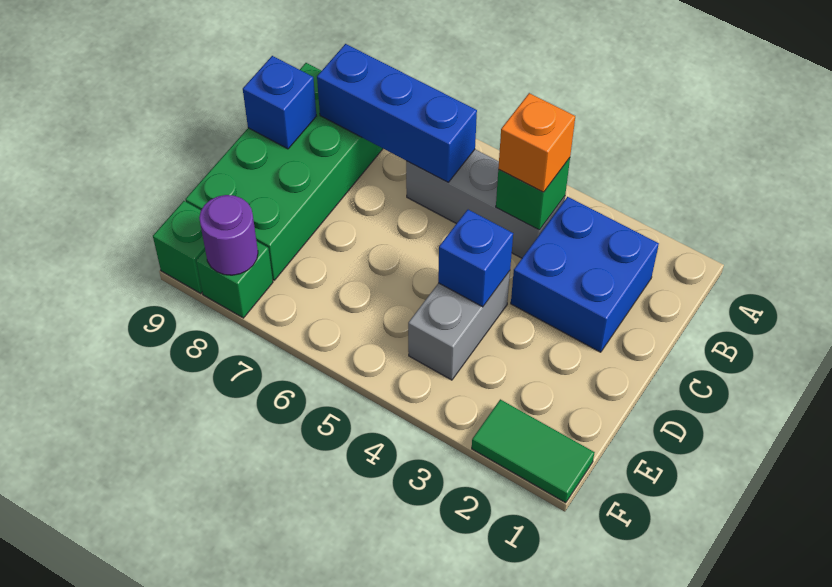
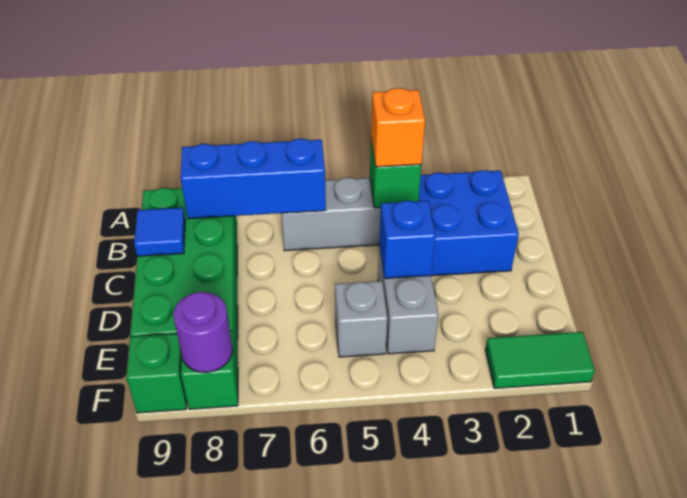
blue brick C9 level 2 -> blue tile C9 level 2
none -> grey brick E5 level 1

